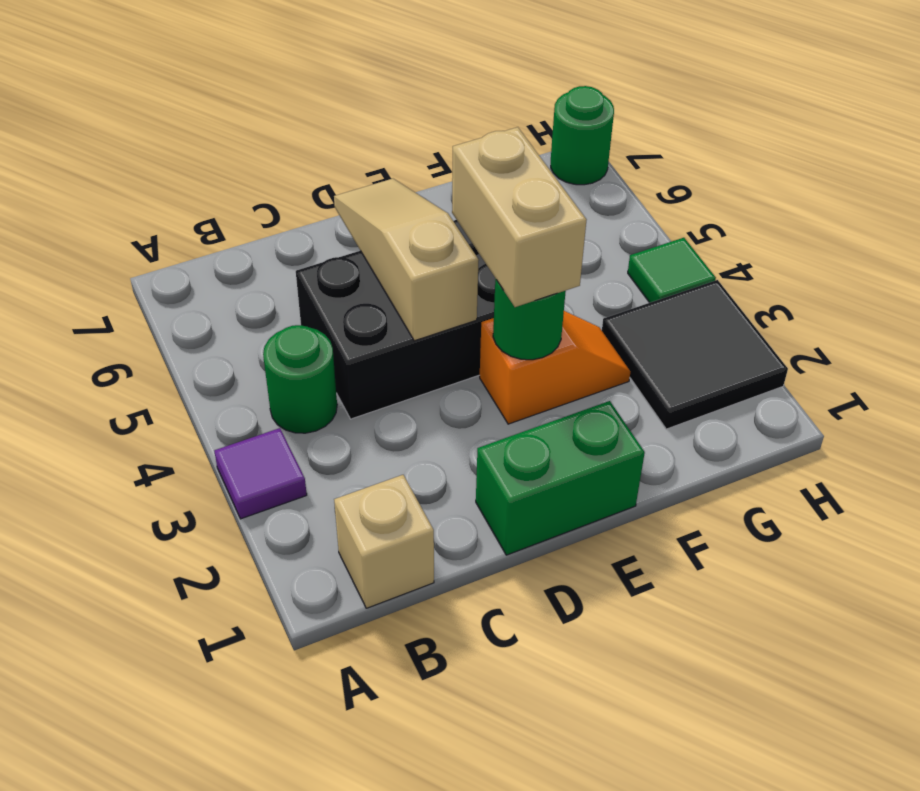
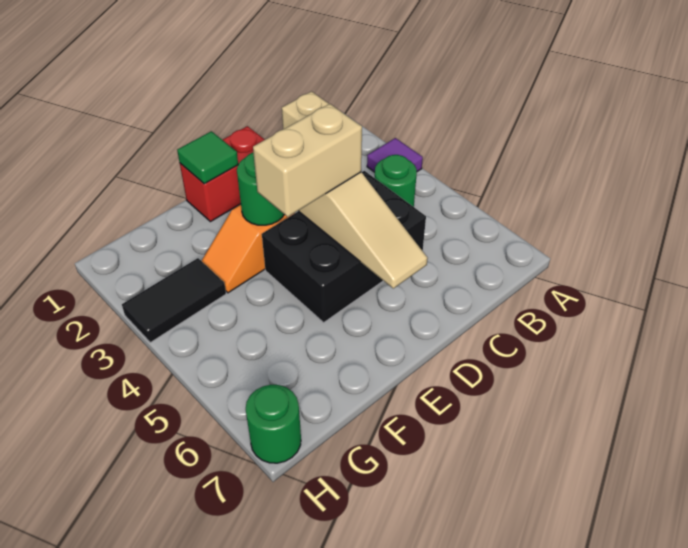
green brick D1:E1 level 1 -> red brick D1:E1 level 1
tan brick E3:E4 level 3 -> tan brick D4:E4 level 3
black tile G2:H3 level 1 -> black tile G3:H3 level 1
green tile H4 level 1 -> green tile E1 level 2

